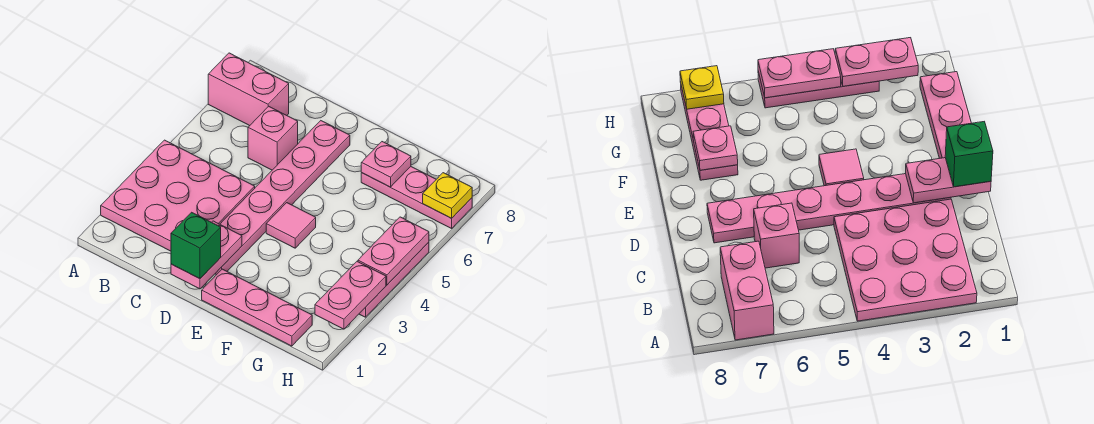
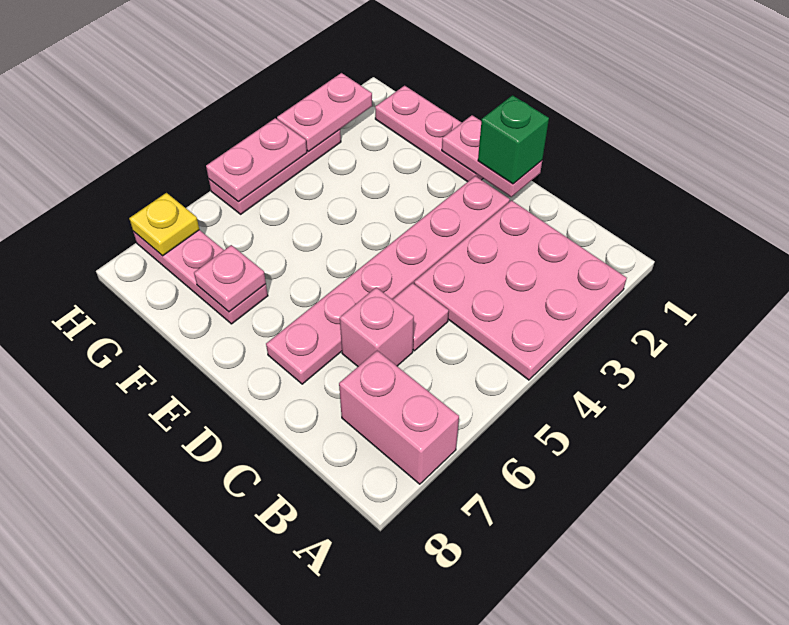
pink plate D1:D2 level 2 -> pink plate D1:E1 level 2
pink tile E4 level 1 -> pink tile C5 level 1

